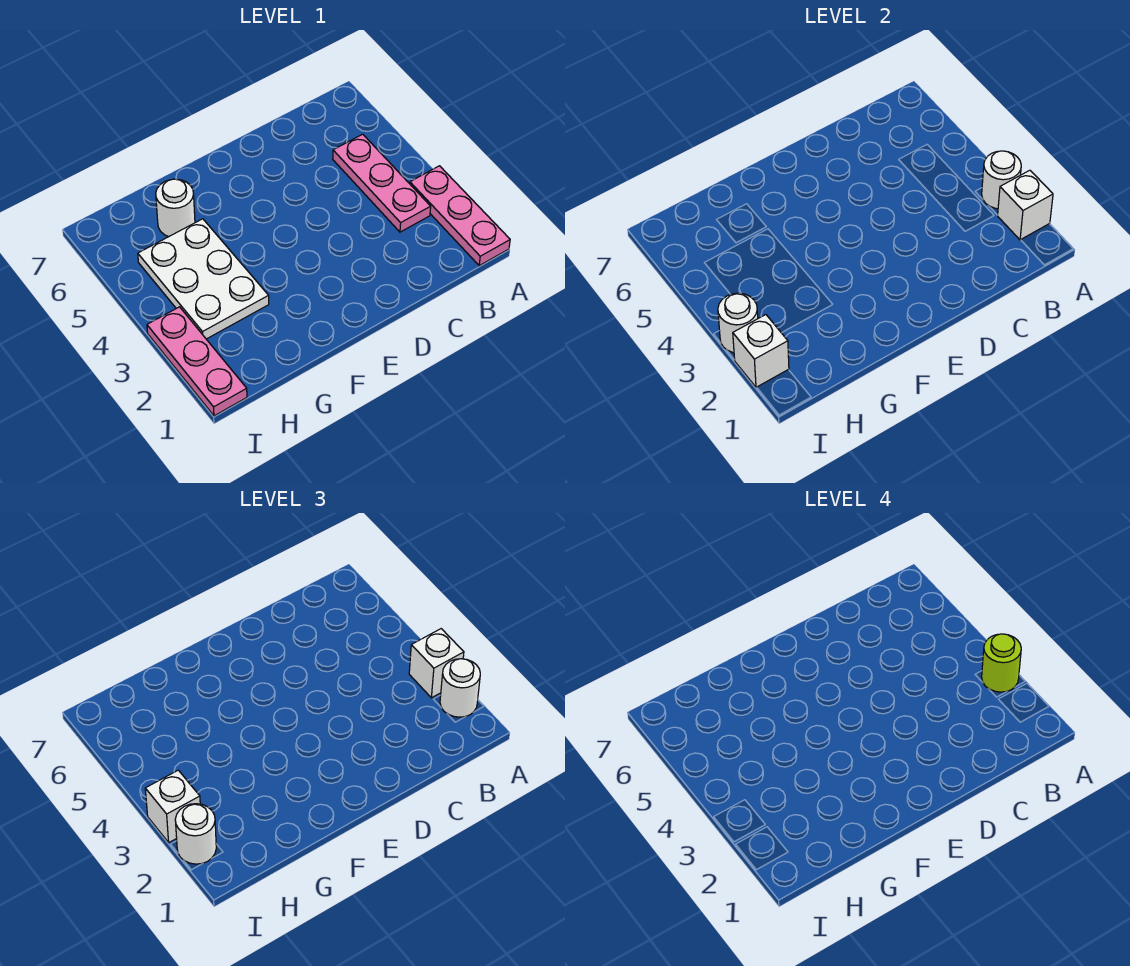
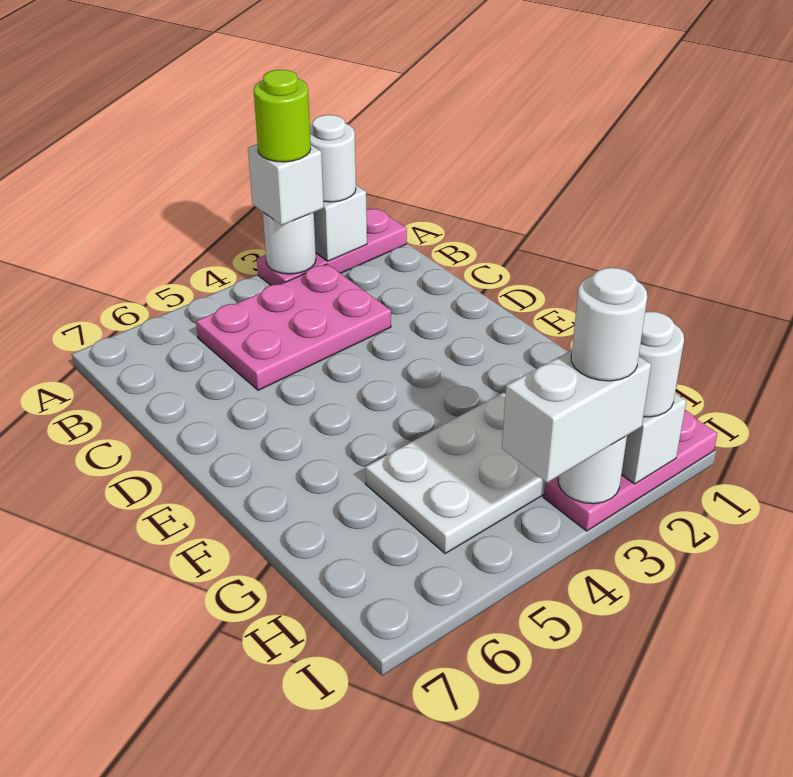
pink plate B3:B5 level 1 -> pink plate B3:C5 level 1
white round brick G6 level 1 -> white round brick I3 level 4
white brick I3 level 3 -> white brick I3:I4 level 3

